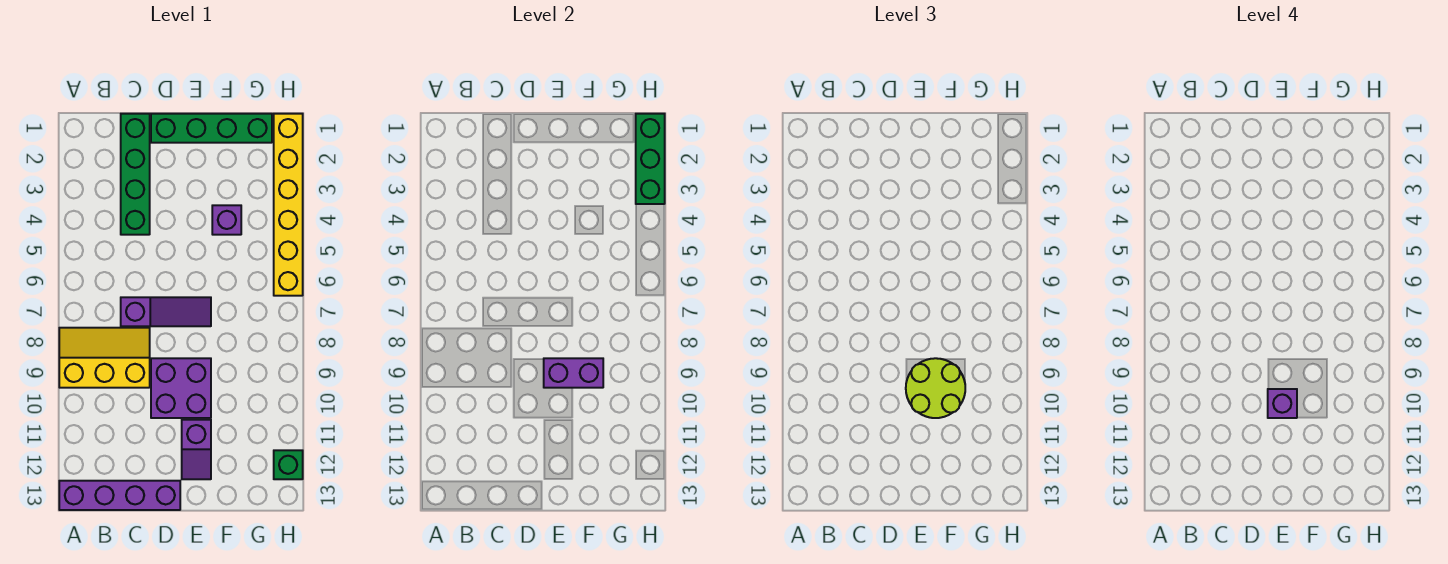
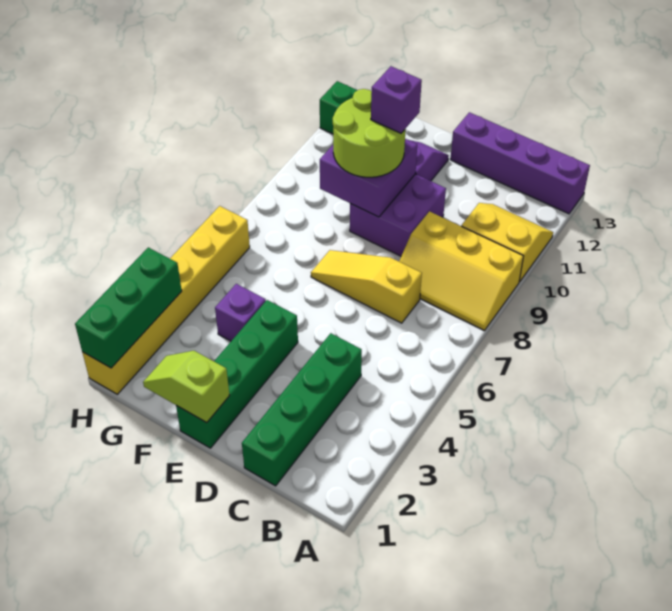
none -> yellow slope A10:B11 level 1 top 10
purple slope C7:E7 level 1 top C -> yellow slope C7:E7 level 1 top C
green brick D1:G1 level 1 -> green brick E1:E4 level 1
none -> lime slope E1:F1 level 2 top E
purple brick E9:F9 level 2 -> purple brick E9:F10 level 2

